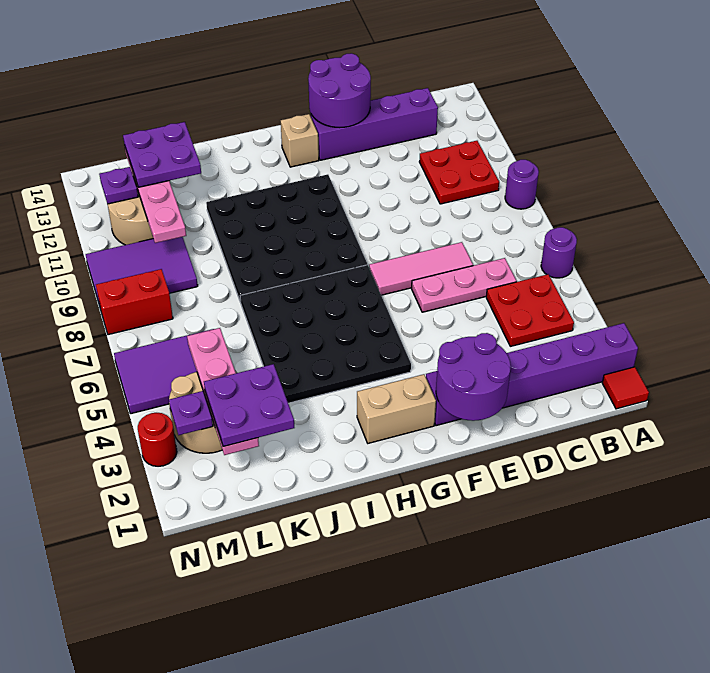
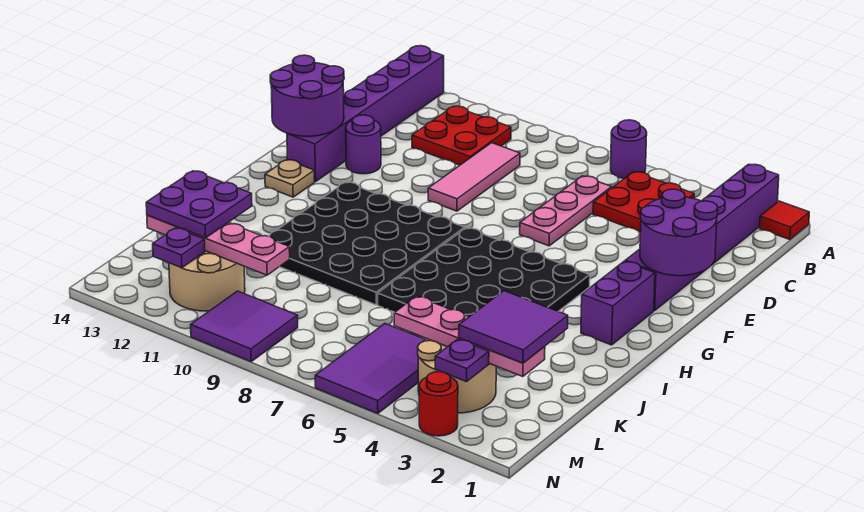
purple round brick A9 level 1 -> purple round brick E12 level 1
purple brick C13:F13 level 1 -> purple brick A13:F13 level 1
pink tile D7:F7 level 1 -> pink tile C9:E9 level 1
tan brick G2:H2 level 1 -> purple brick G2:H2 level 1
tan brick G13 level 1 -> tan plate G13 level 1
purple plate K2:L3 level 3 -> purple tile K2:L3 level 3
purple tile L9:N10 level 1 -> purple tile M9:N10 level 1
red brick M8:N8 level 1 -> none

